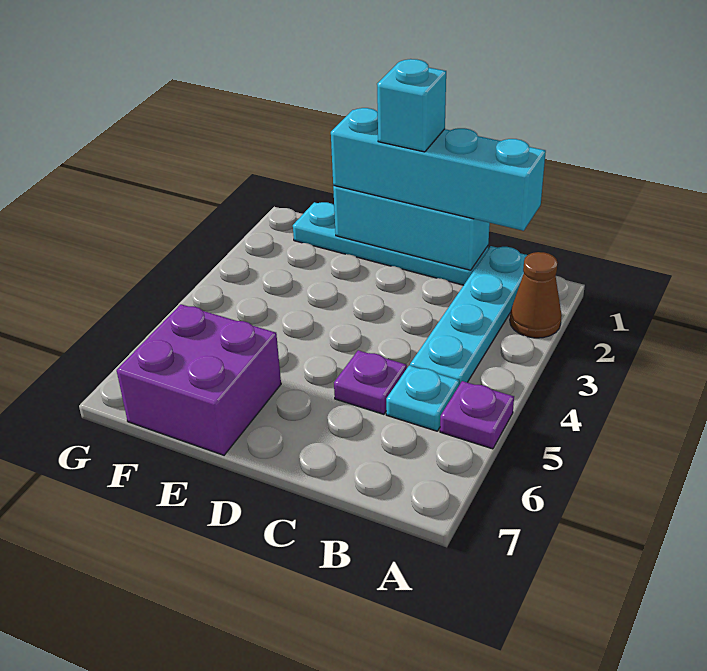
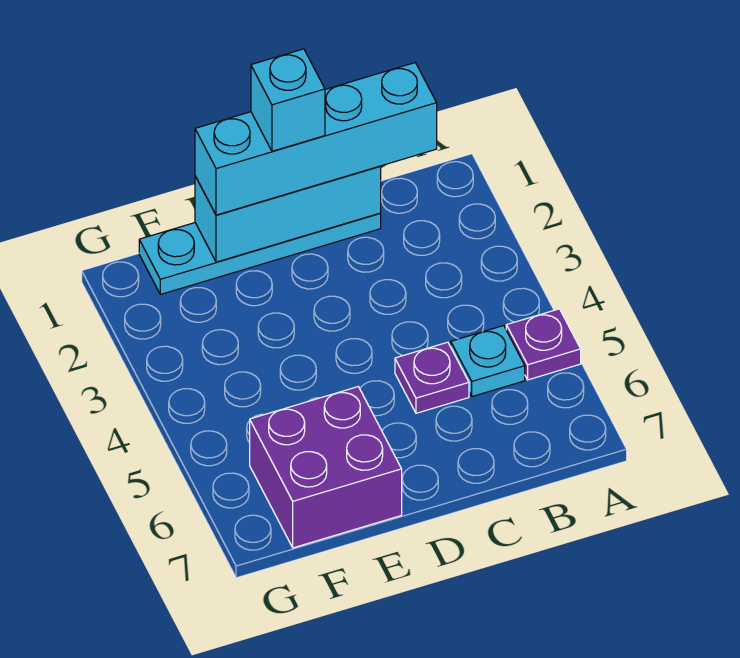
brown cone A2 level 1 -> none
cyan plate B1:B4 level 1 -> none

